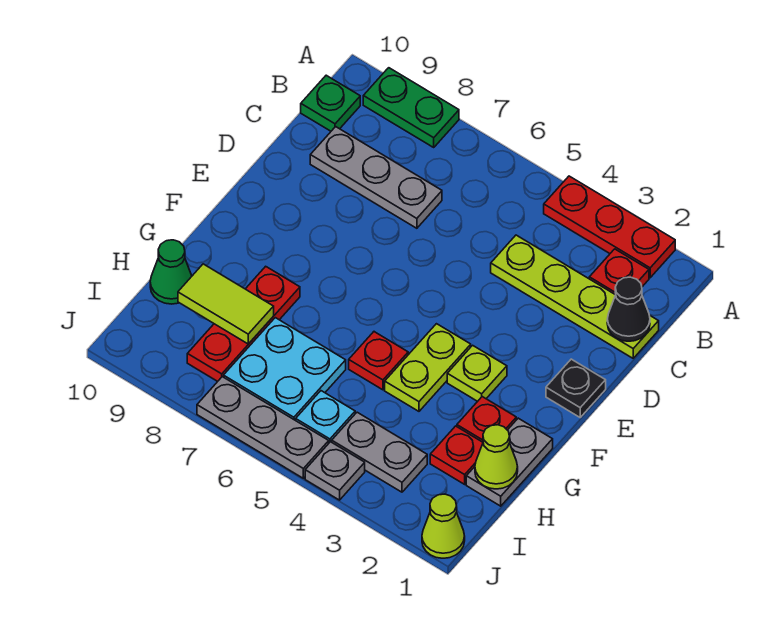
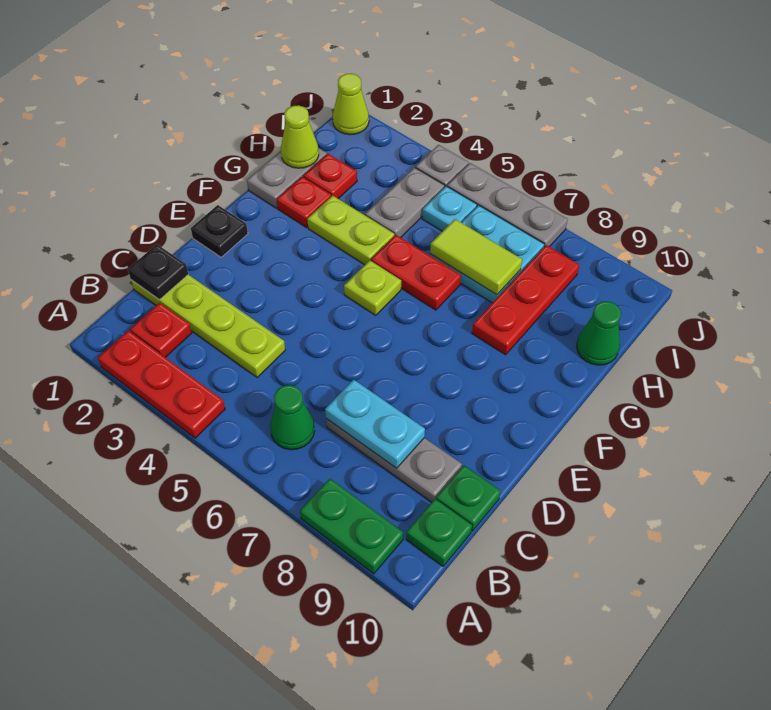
none -> green cone B6 level 1
black cone C1 level 2 -> black plate C1 level 2
none -> cyan plate C7:C8 level 2
none -> green plate C10 level 1
lime plate F3 level 1 -> lime plate F5 level 1
lime plate F4:G4 level 1 -> lime plate G3:G4 level 1
red plate G5 level 1 -> red plate G5:G6 level 1
lime tile H8:H9 level 2 -> lime tile H6:H7 level 2
grey plate I3:I4 level 1 -> grey plate H4:I4 level 1

